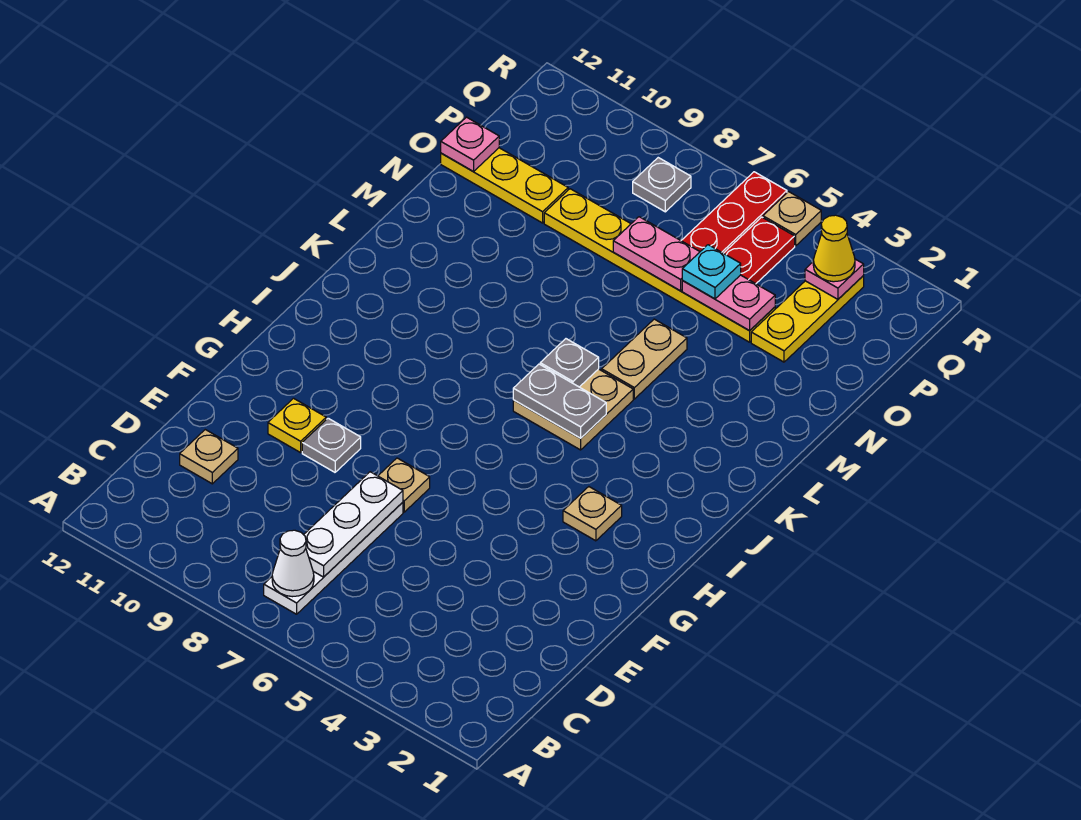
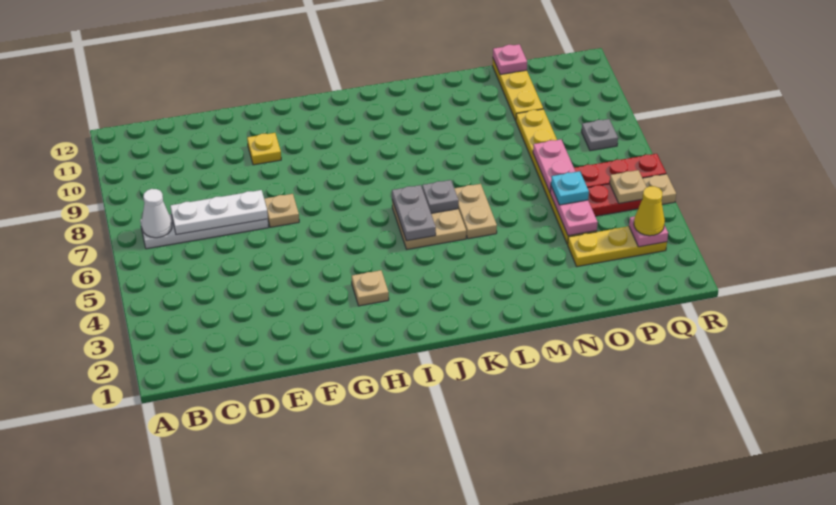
tan plate D11 level 1 -> tan plate Q5 level 2
grey plate F9 level 1 -> none
tan plate L5:M5 level 1 -> tan plate L5:L6 level 1

